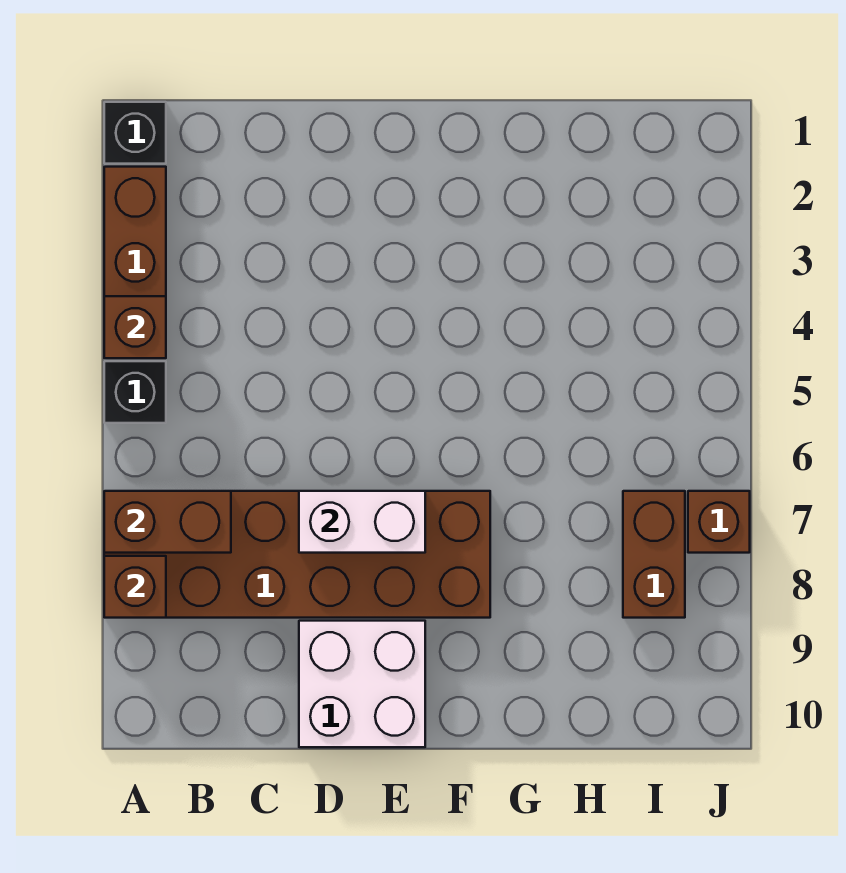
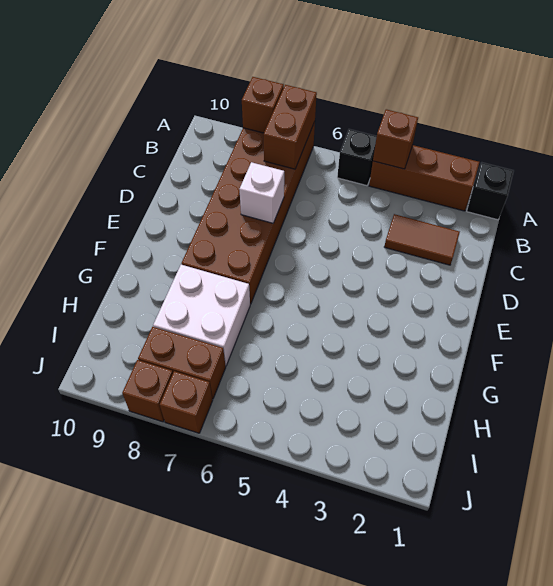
none -> brown tile C2:C3 level 1
white brick D7:E7 level 2 -> white brick D7 level 2
white brick D9:E10 level 1 -> white brick G7:H8 level 1
none -> brown brick J8 level 1

